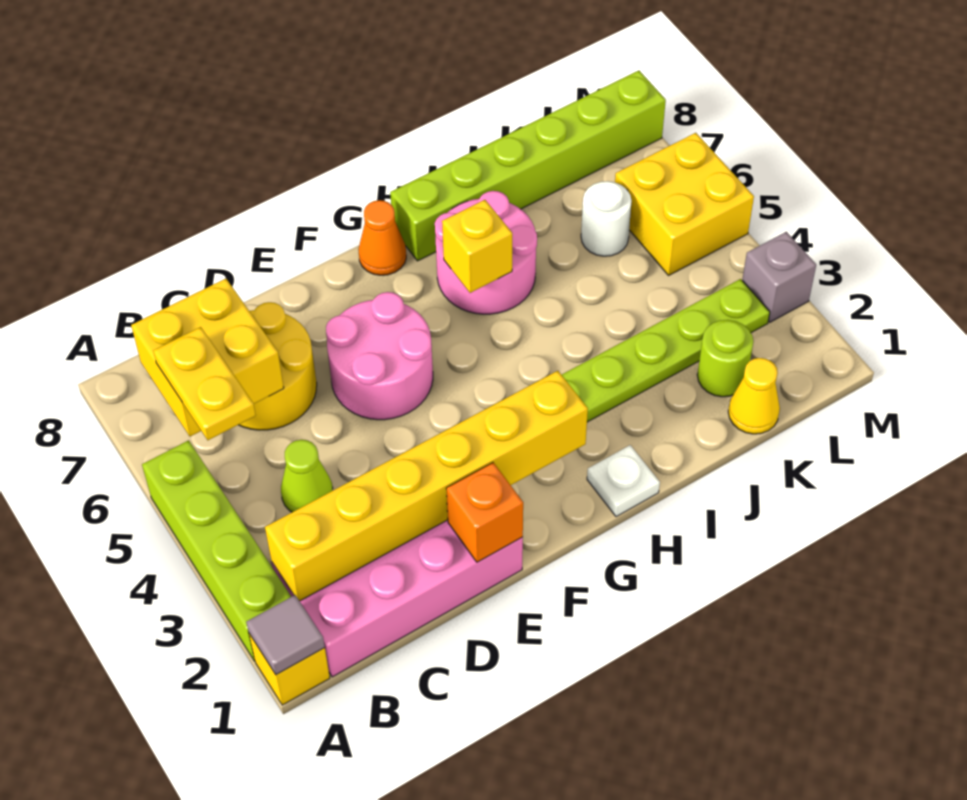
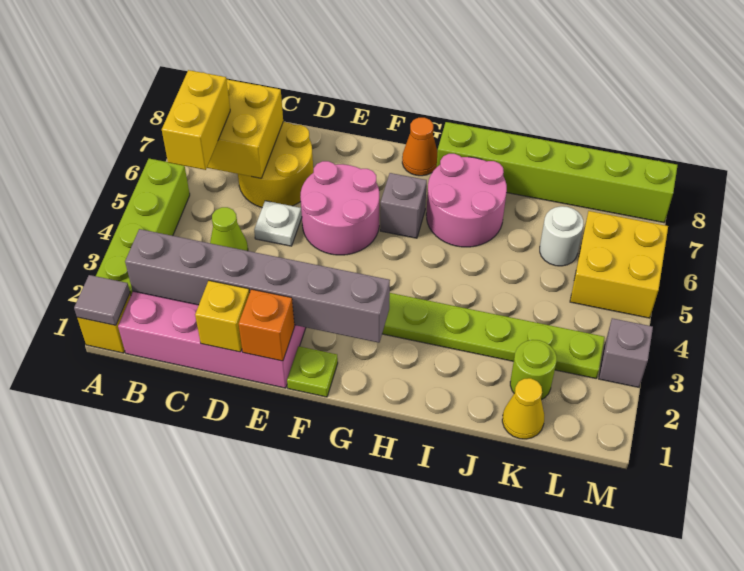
yellow brick B2:G2 level 2 -> grey brick B2:G2 level 2
yellow plate B5:B6 level 3 -> yellow brick B5:B6 level 3
none -> lime plate F1 level 1
none -> grey brick G6 level 1
white plate H1 level 1 -> white plate D5 level 1
yellow brick H6 level 2 -> yellow brick D1 level 2

